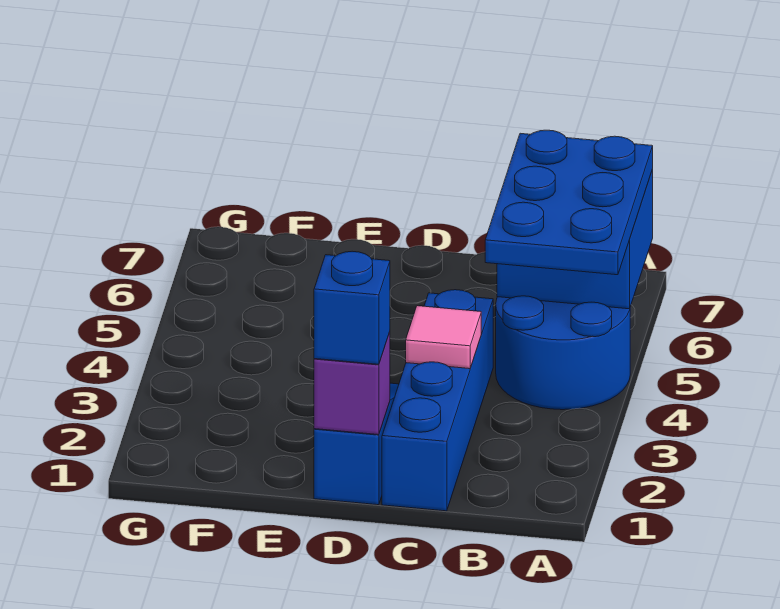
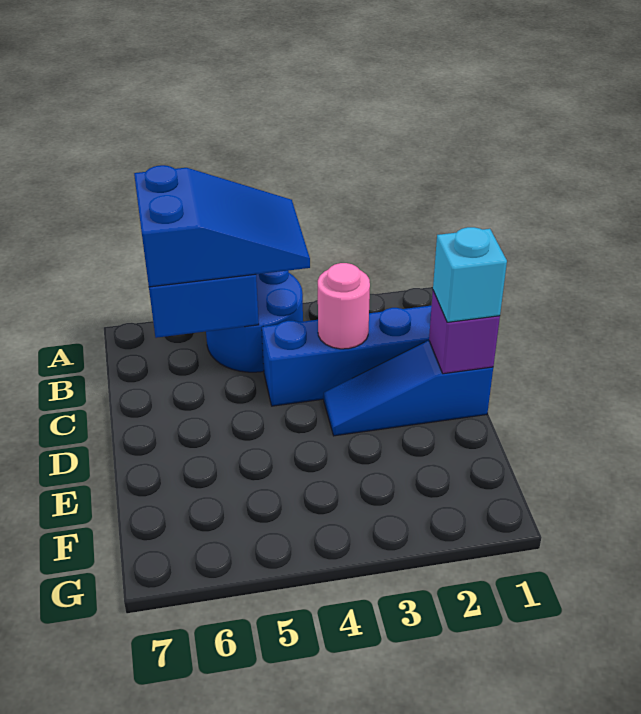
blue plate A4:B6 level 3 -> blue slope A4:B6 level 3 top 6
pink tile C3 level 2 -> pink round brick C3 level 2
blue brick D1 level 3 -> cyan brick D1 level 3

